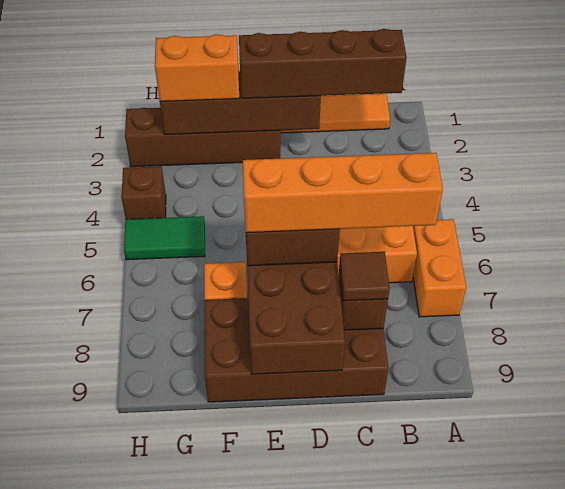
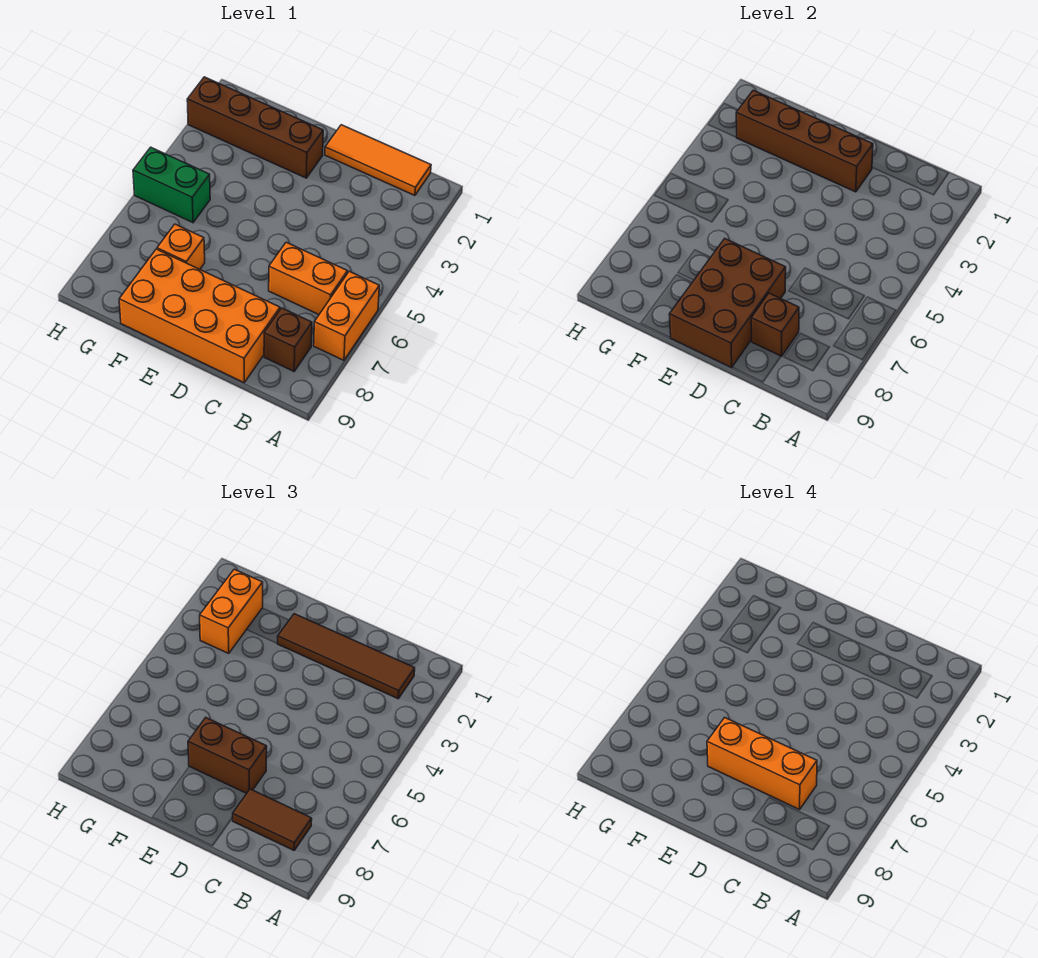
brown brick B2:E2 level 3 -> brown tile B2:E2 level 3
orange brick B7:E7 level 4 -> orange brick C7:E7 level 4
brown brick C8:F9 level 1 -> orange brick C8:F9 level 1
brown tile C8 level 3 -> brown tile B8:C8 level 3
orange brick F2:G2 level 3 -> orange brick G2:G3 level 3
green tile G5:H5 level 1 -> green brick G5:H5 level 1
brown brick H4 level 1 -> brown brick B8 level 1

